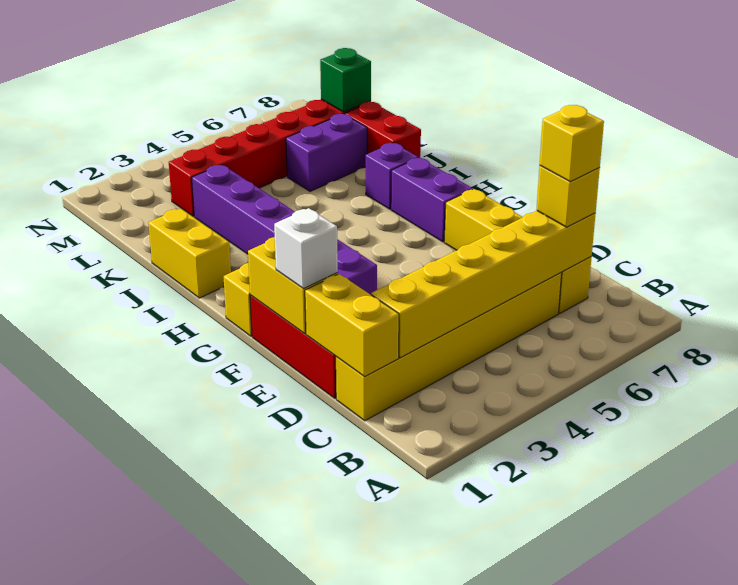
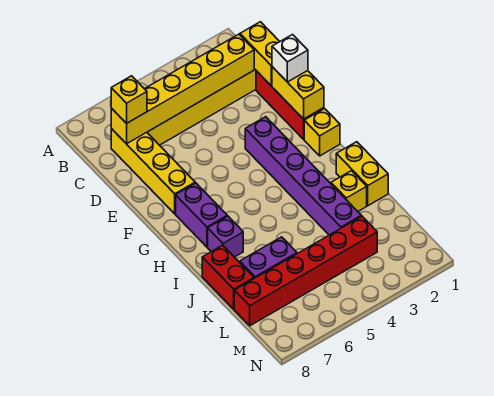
yellow brick C7 level 4 -> yellow brick J2 level 1
green brick L8 level 2 -> none

